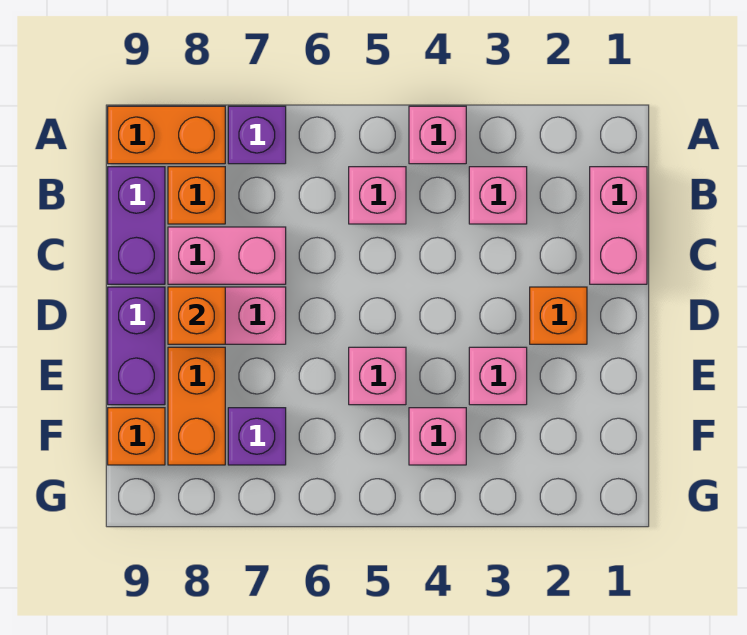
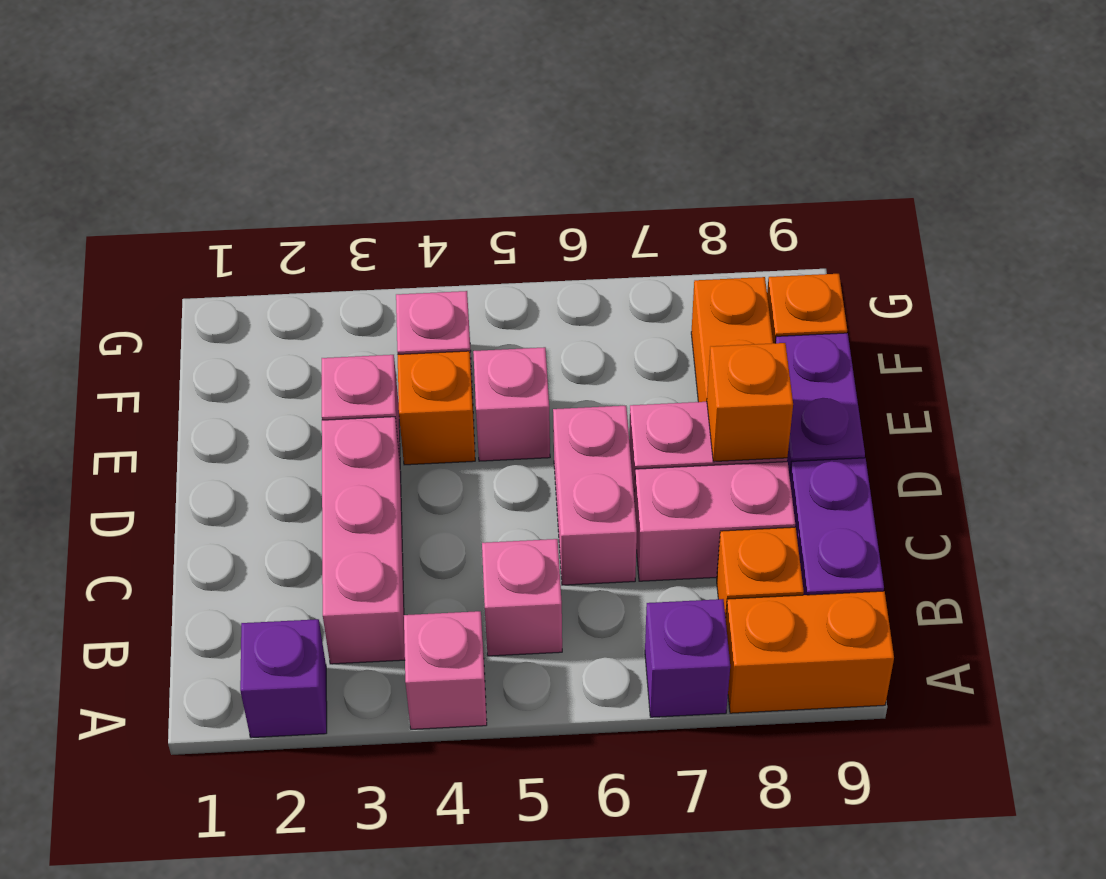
pink brick B1:C1 level 1 -> pink brick C6:D6 level 1
pink brick B3 level 1 -> pink brick B3:D3 level 1
orange brick D2 level 1 -> orange brick E4 level 1
purple brick F7 level 1 -> purple brick A2 level 1

